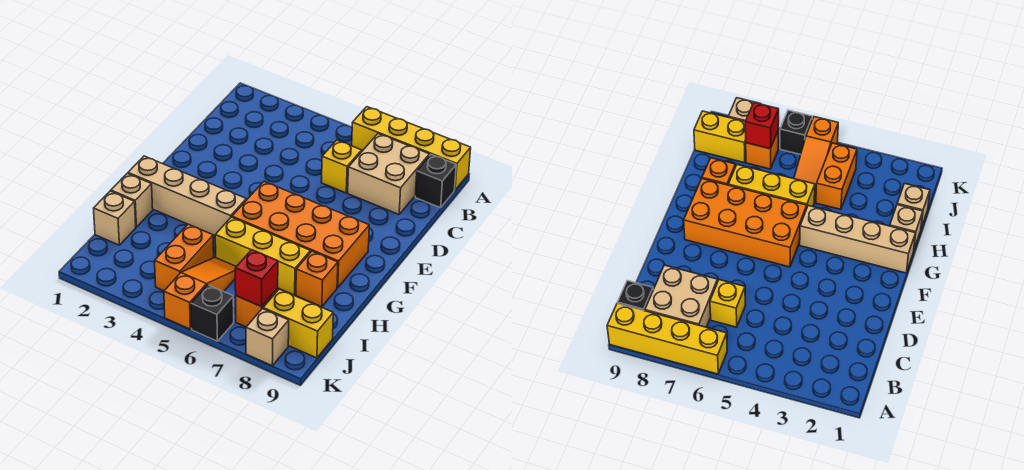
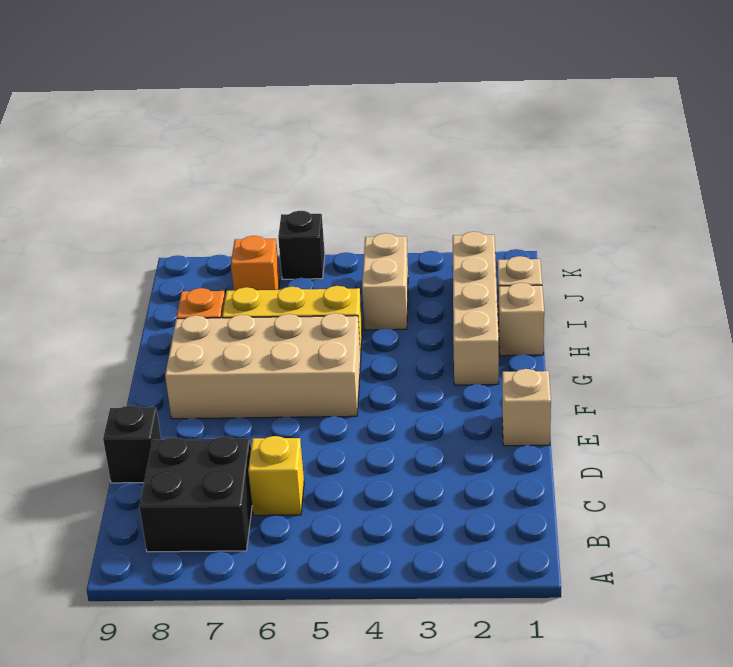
yellow brick A6:A9 level 1 -> none
tan brick B7:C8 level 1 -> black brick B7:C8 level 1
black brick B9 level 1 -> black brick D9 level 1
orange brick F5:G8 level 1 -> tan brick F5:G8 level 1
tan brick G1:G4 level 1 -> tan brick G2:J2 level 1
orange brick I4:J4 level 1 -> tan brick I4:J4 level 1
orange slope I5:K5 level 1 top K -> none
red brick J7 level 2 -> none
yellow brick J8:J9 level 1 -> none
tan brick K8 level 1 -> tan brick E1 level 1

